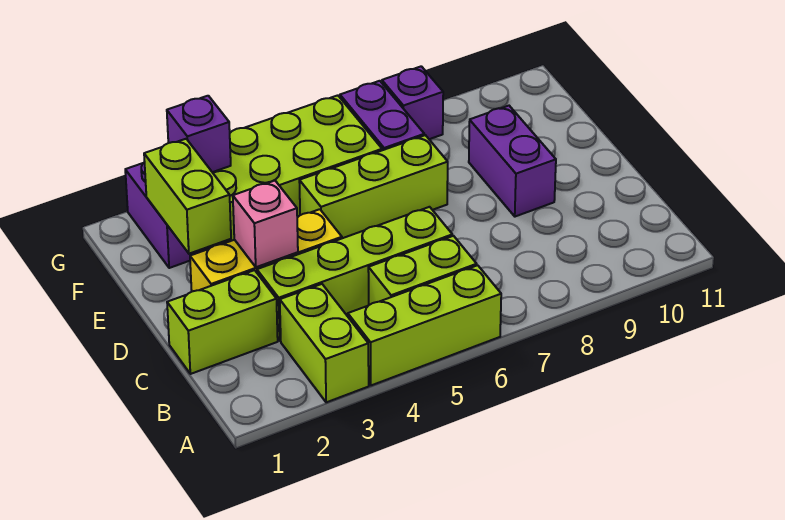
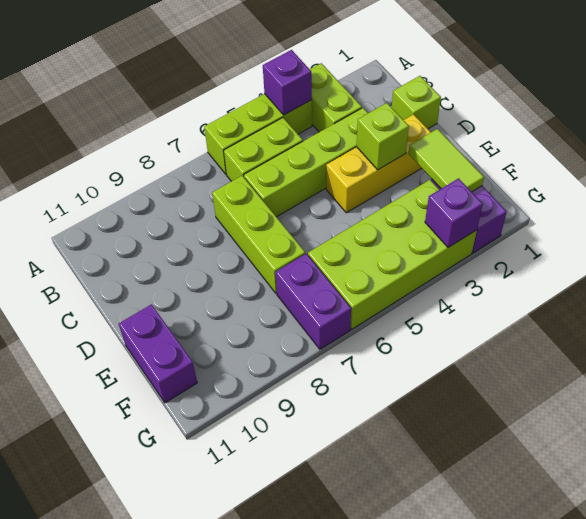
lime brick C1:C2 level 1 -> lime brick C1 level 1
pink brick D3 level 2 -> lime brick D3 level 2
purple brick D9:E9 level 1 -> purple brick E11:F11 level 1
lime brick E2:F2 level 2 -> lime tile E2:F2 level 2
lime brick E5:E7 level 1 -> lime brick C7:E7 level 1
purple brick G8 level 1 -> purple brick A4 level 2

